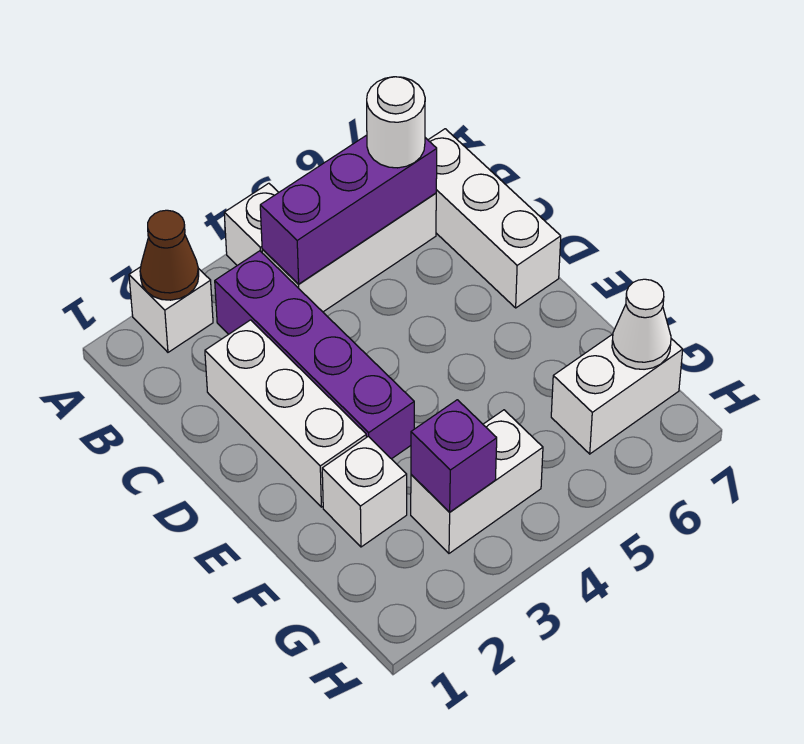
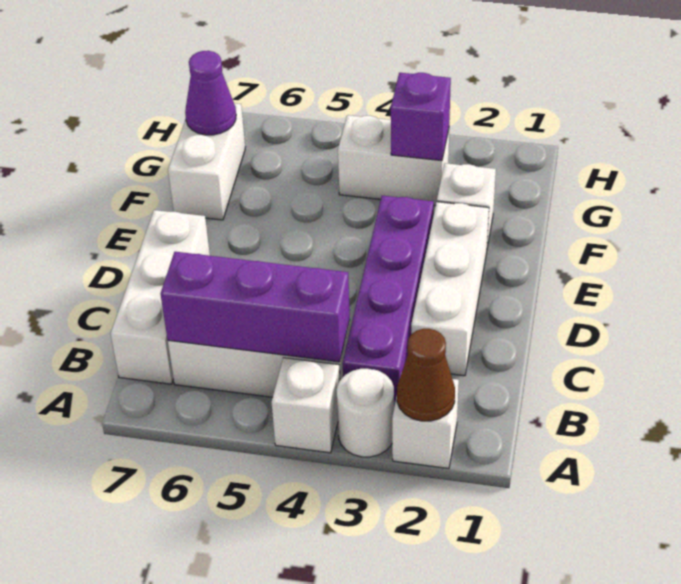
white round brick B6 level 3 -> white round brick A3 level 1
white brick G6:G7 level 1 -> white brick F7:G7 level 1
white cone G7 level 2 -> purple cone G7 level 2

